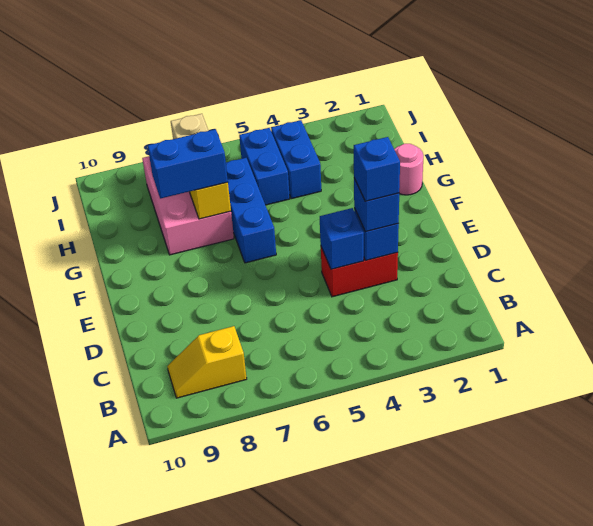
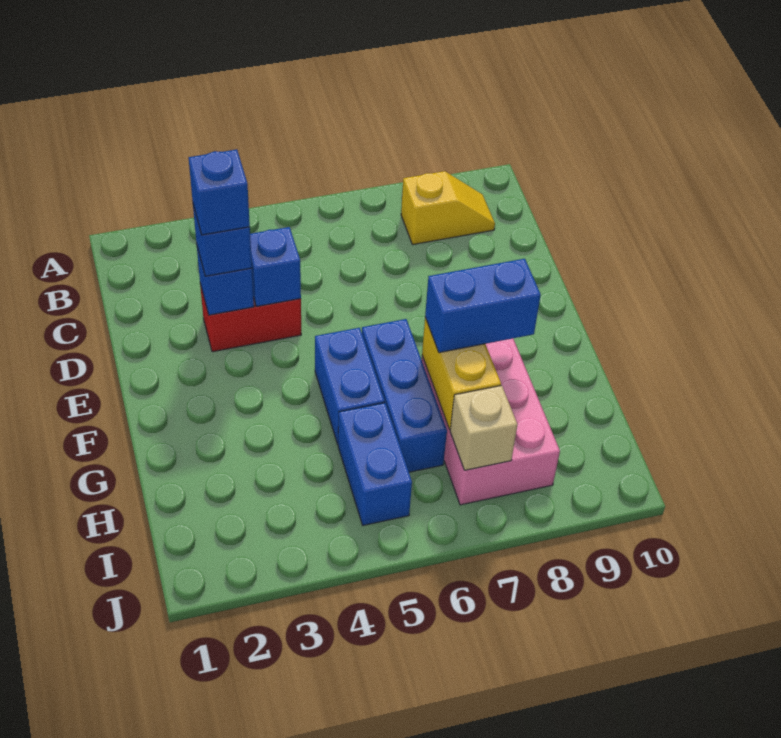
pink round brick G1 level 1 -> none
blue brick H4:I4 level 1 -> blue brick F5:G5 level 1

